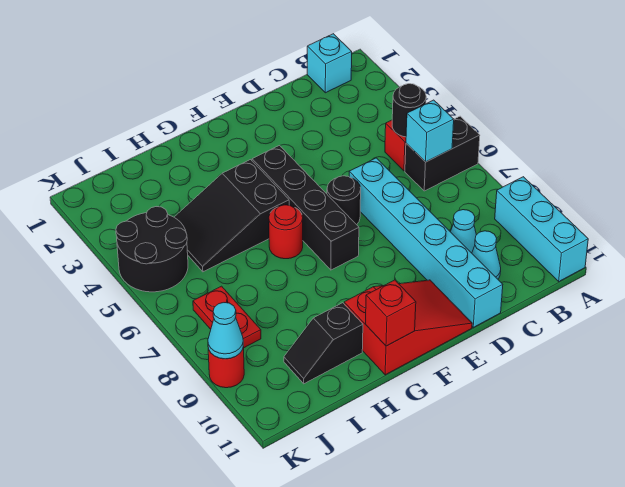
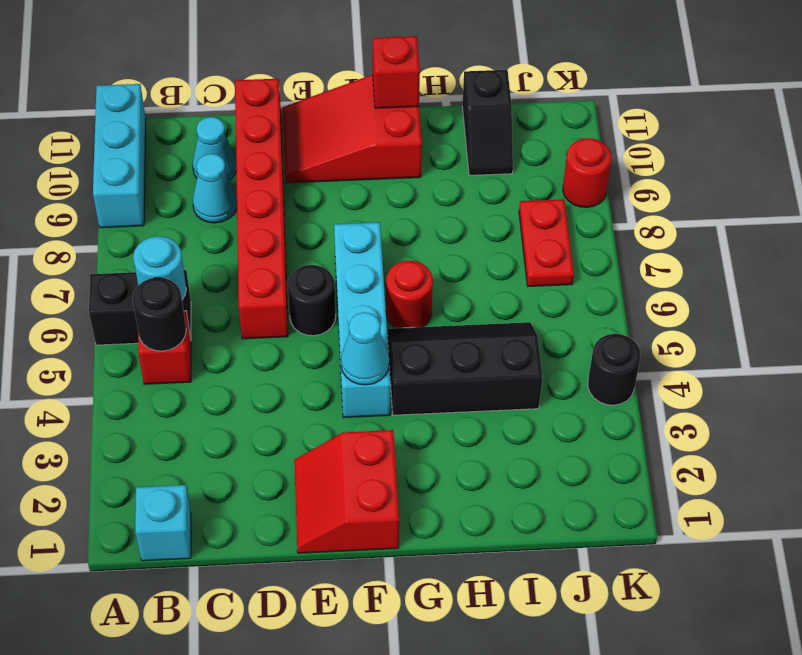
cyan brick B6 level 2 -> cyan round brick B6 level 2
cyan brick D6:D11 level 1 -> red brick D6:D11 level 1
none -> red slope E1:F2 level 1 top F
black brick F4:F7 level 1 -> cyan brick F4:F7 level 1
black slope G4:I5 level 1 top G -> black slope G4:I5 level 1 top 4
black slope H10:I10 level 1 top H -> black slope I10:I11 level 1 top 11
black round brick J4:K5 level 1 -> black round brick K4 level 1
cyan cone K9 level 2 -> cyan cone F4 level 2

